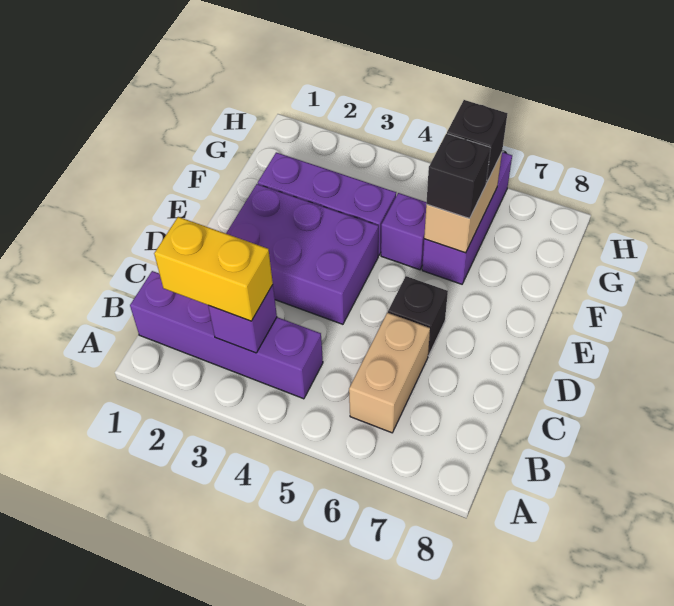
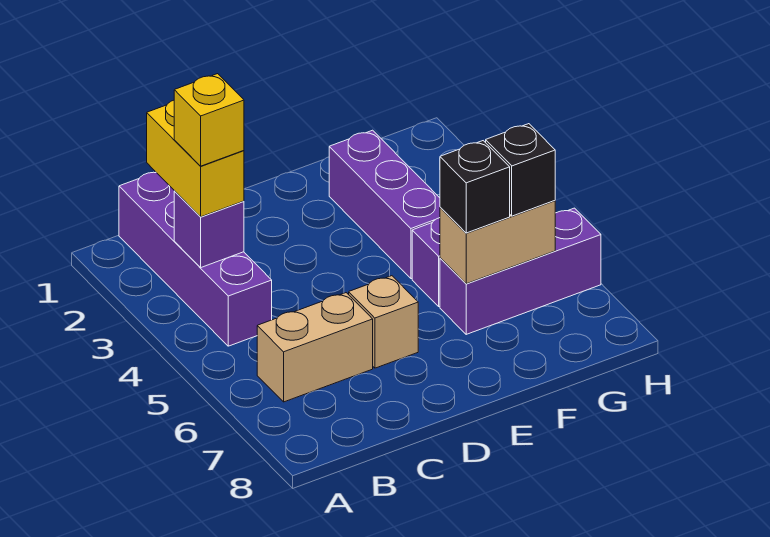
none -> yellow brick B3 level 4
purple brick D2:E4 level 1 -> none
black brick D6 level 1 -> tan brick D6 level 1

